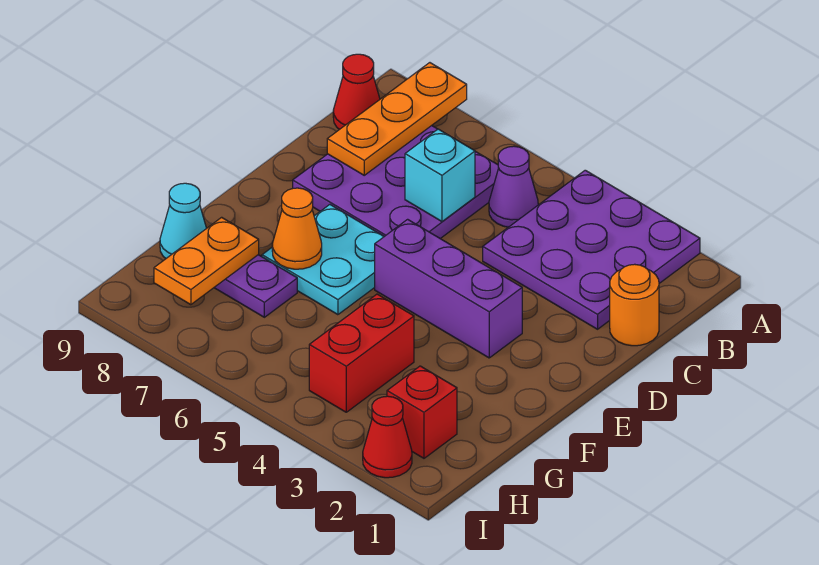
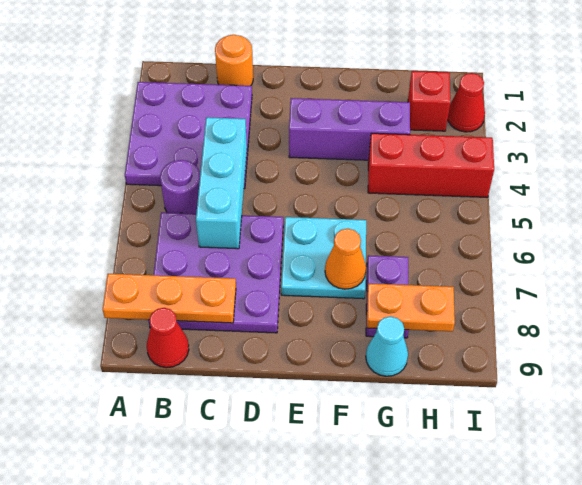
purple cone B5 level 1 -> purple round brick B5 level 1
cyan brick C6 level 2 -> cyan brick C4:C6 level 2
purple brick E3:E5 level 1 -> purple brick E3:G3 level 1
red brick G4:H4 level 1 -> red brick G4:I4 level 1

